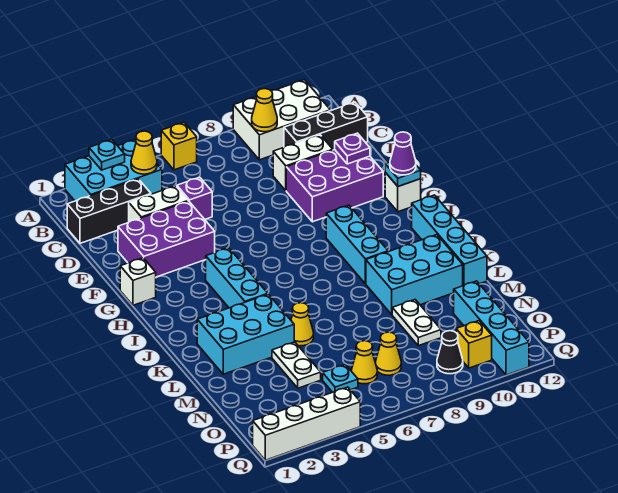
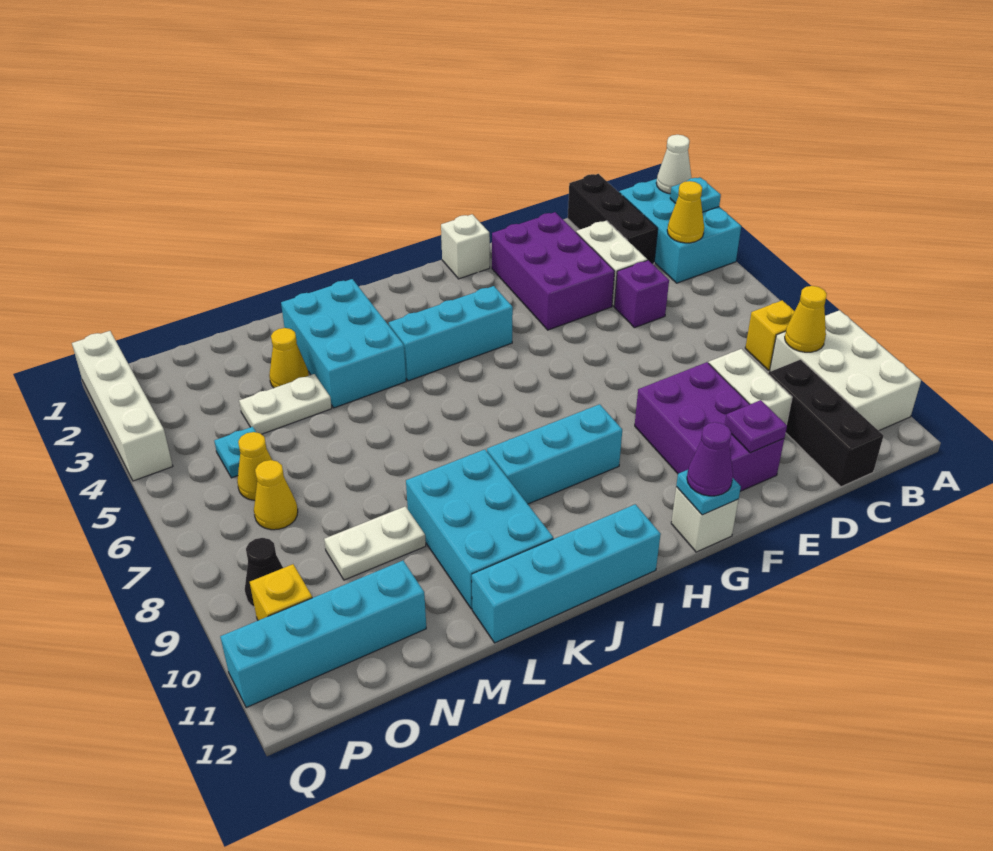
none -> white cone A2 level 2
yellow brick A6 level 1 -> yellow brick B8 level 1
yellow cone L5 level 1 -> yellow cone M3 level 1

